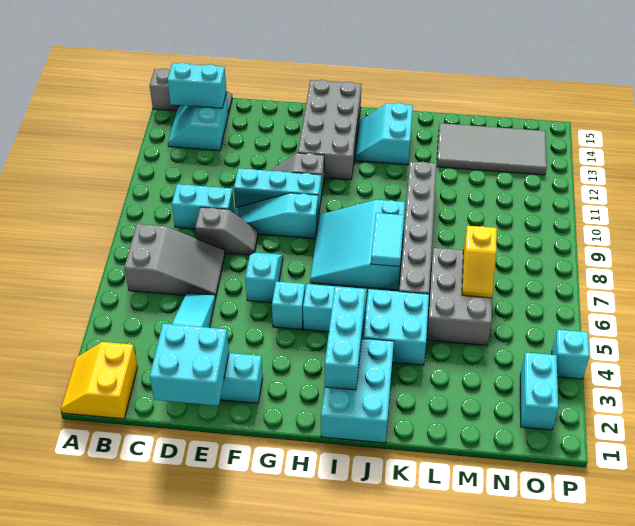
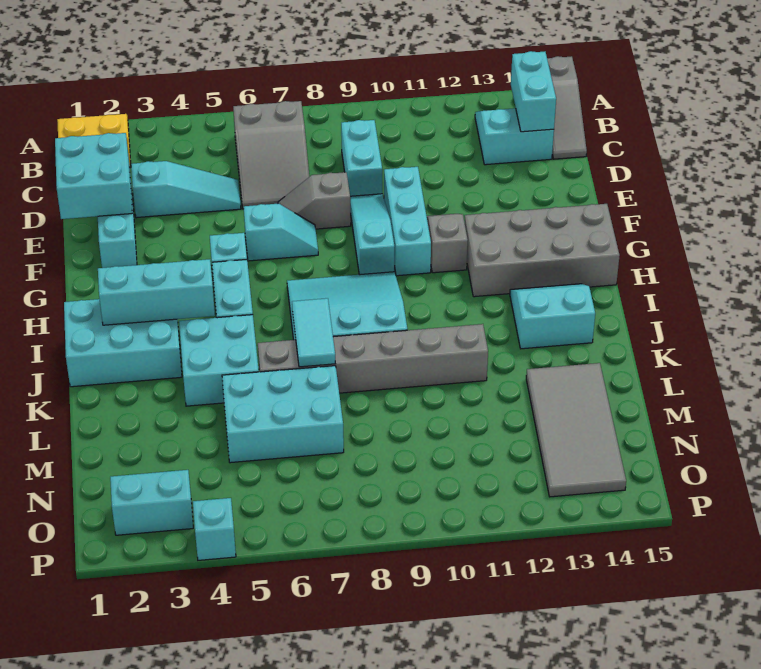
grey slope D8:E8 level 1 top D -> grey slope E7:E8 level 1 top 8
cyan tile J7:J8 level 2 -> cyan tile J7:K7 level 2
grey brick L5:M7 level 1 -> cyan brick L5:M7 level 1
yellow slope M6:M7 level 2 top 7 -> none

